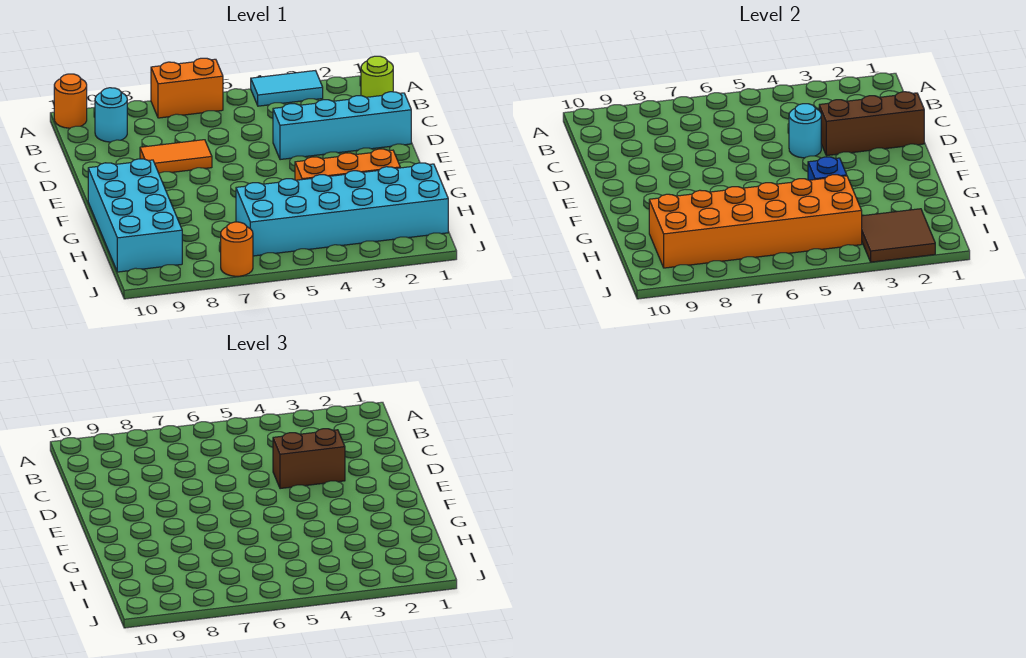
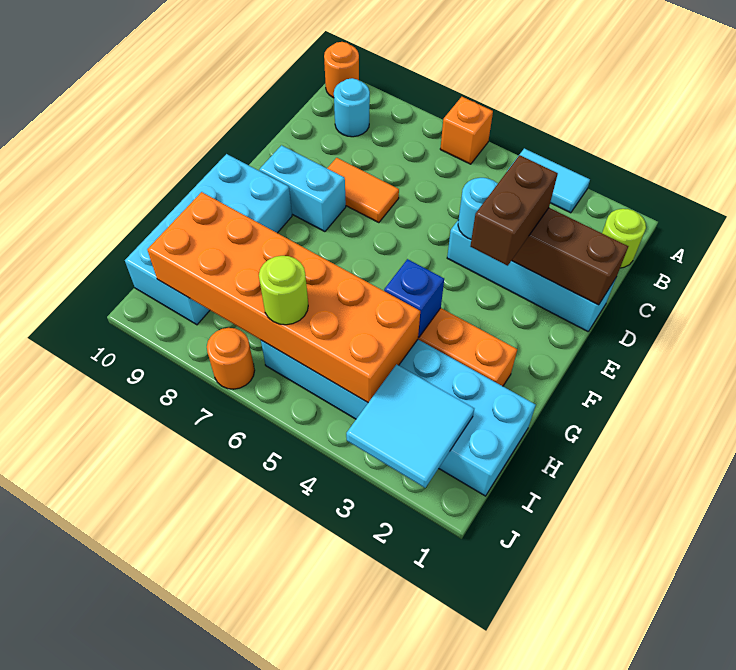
orange brick A6:A7 level 1 -> orange brick A6 level 1
brown brick D3:D4 level 3 -> brown brick D3:E3 level 3
none -> cyan brick E8:E9 level 1
brown tile I2:J3 level 2 -> cyan tile I2:J3 level 2
none -> lime round brick I6 level 3

